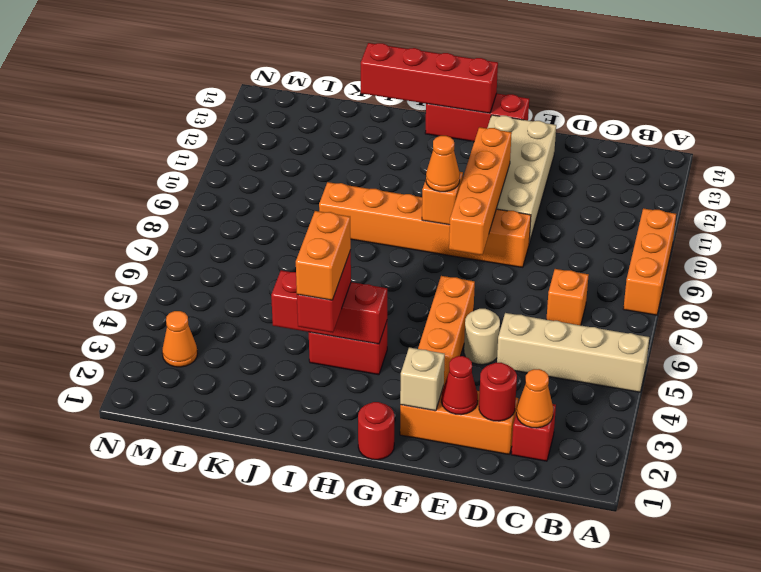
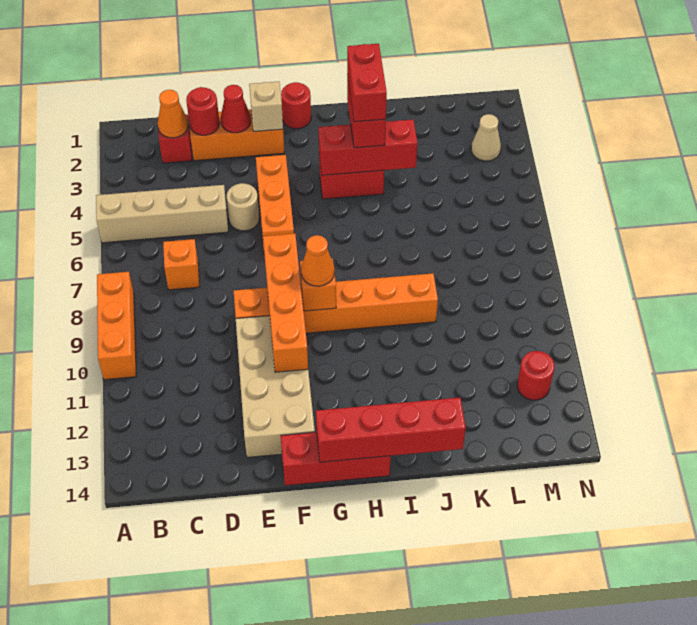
orange brick I3:I4 level 4 -> red brick I3:I4 level 4
orange cone M3 level 1 -> tan cone M3 level 1
none -> red round brick M12 level 1

